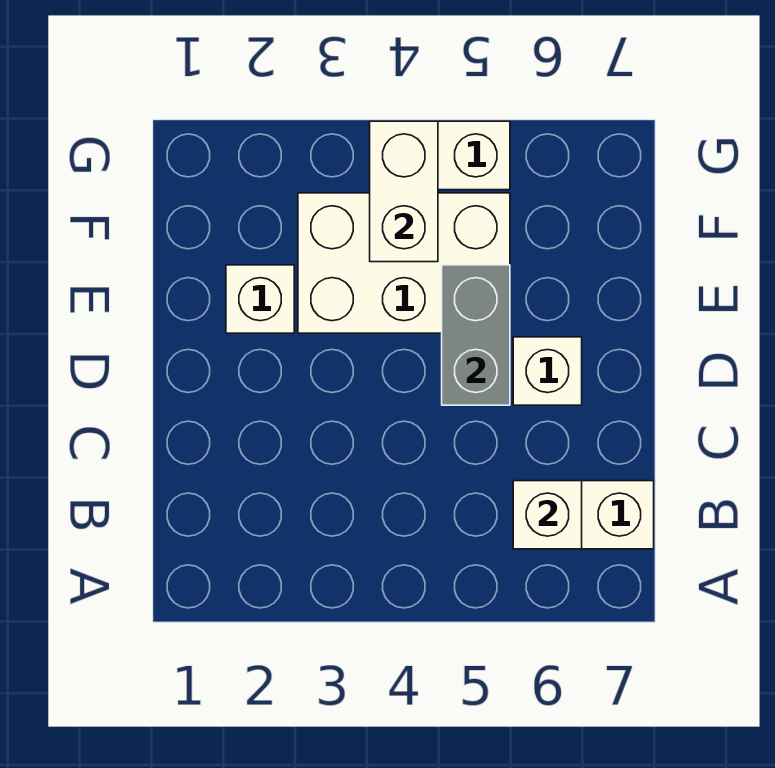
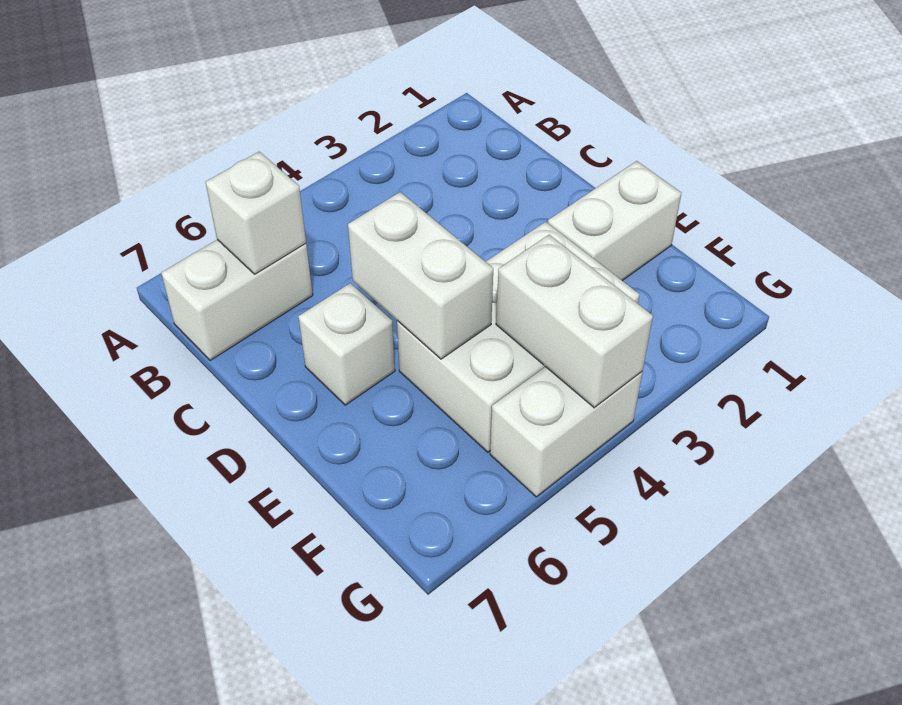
grey brick D5:E5 level 2 -> white brick D5:E5 level 2
white brick E2 level 1 -> white brick E1:E2 level 1

